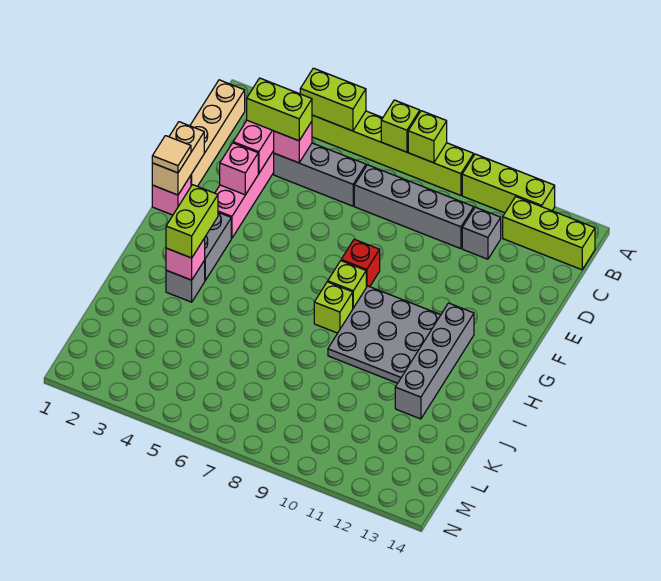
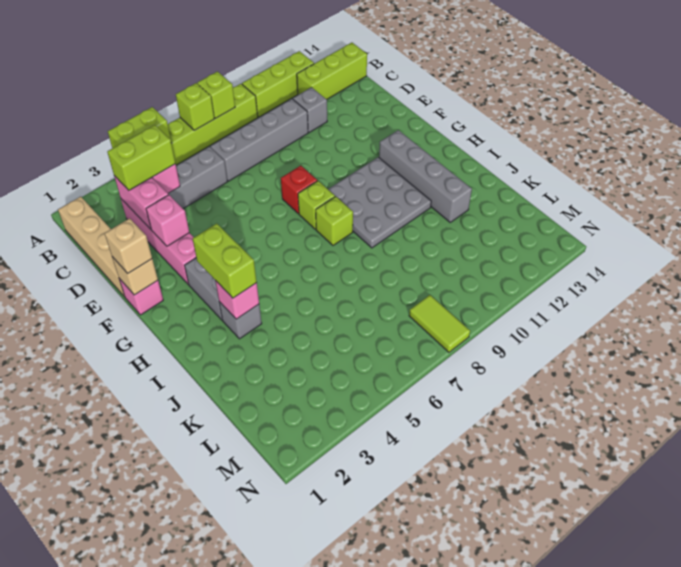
tan brick E1:F1 level 2 -> tan brick F1 level 2
tan tile F1 level 3 -> tan brick F1 level 3
none -> lime tile M8:N8 level 1

